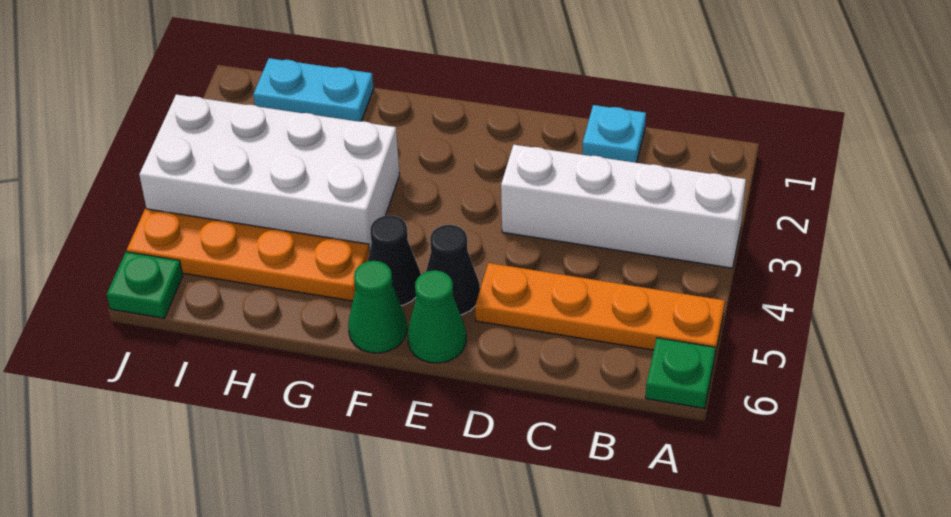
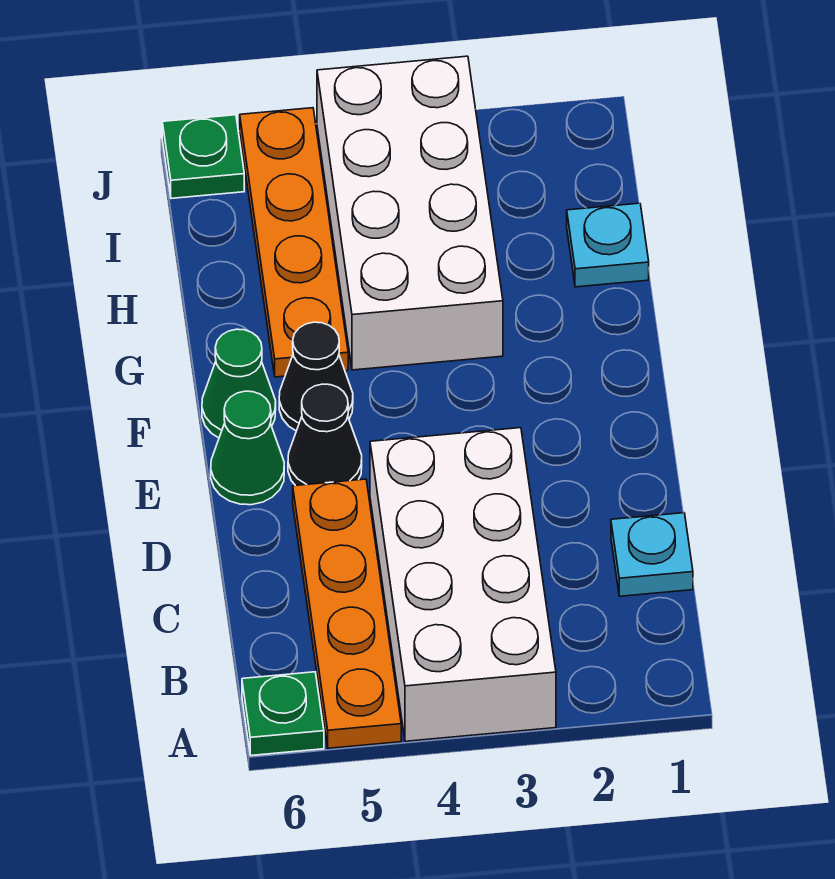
white brick A3:D3 level 1 -> white brick A3:D4 level 1
cyan plate H1:I1 level 1 -> cyan plate H1 level 1

